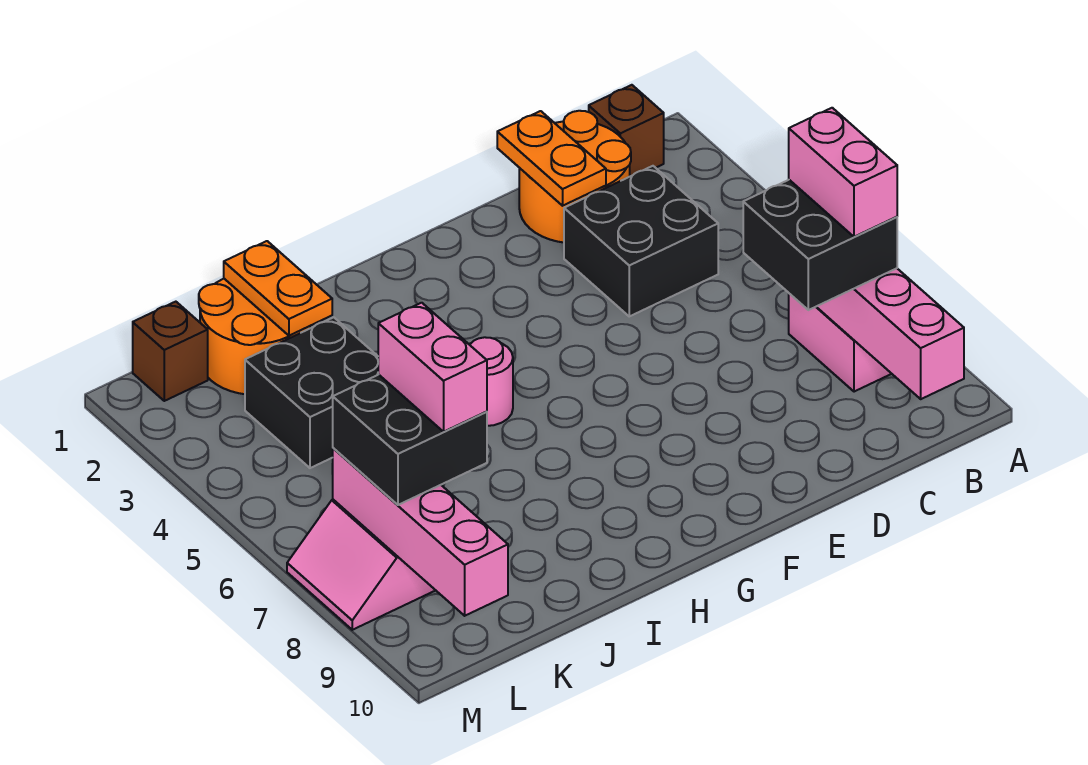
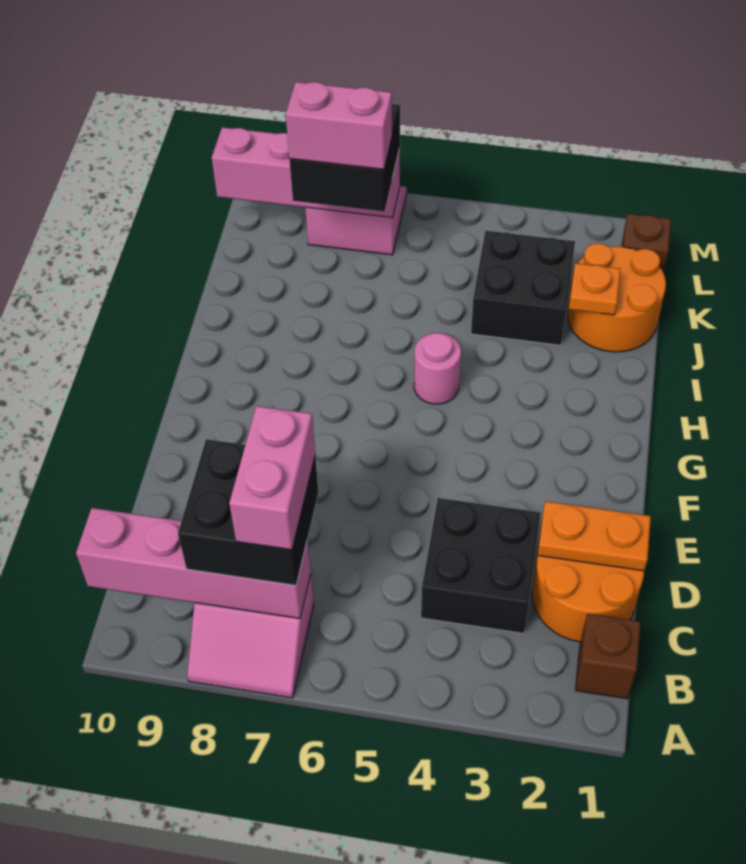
pink brick B7:B8 level 4 -> pink brick B7:C7 level 4
orange plate J1:J2 level 2 -> orange plate J2 level 2

